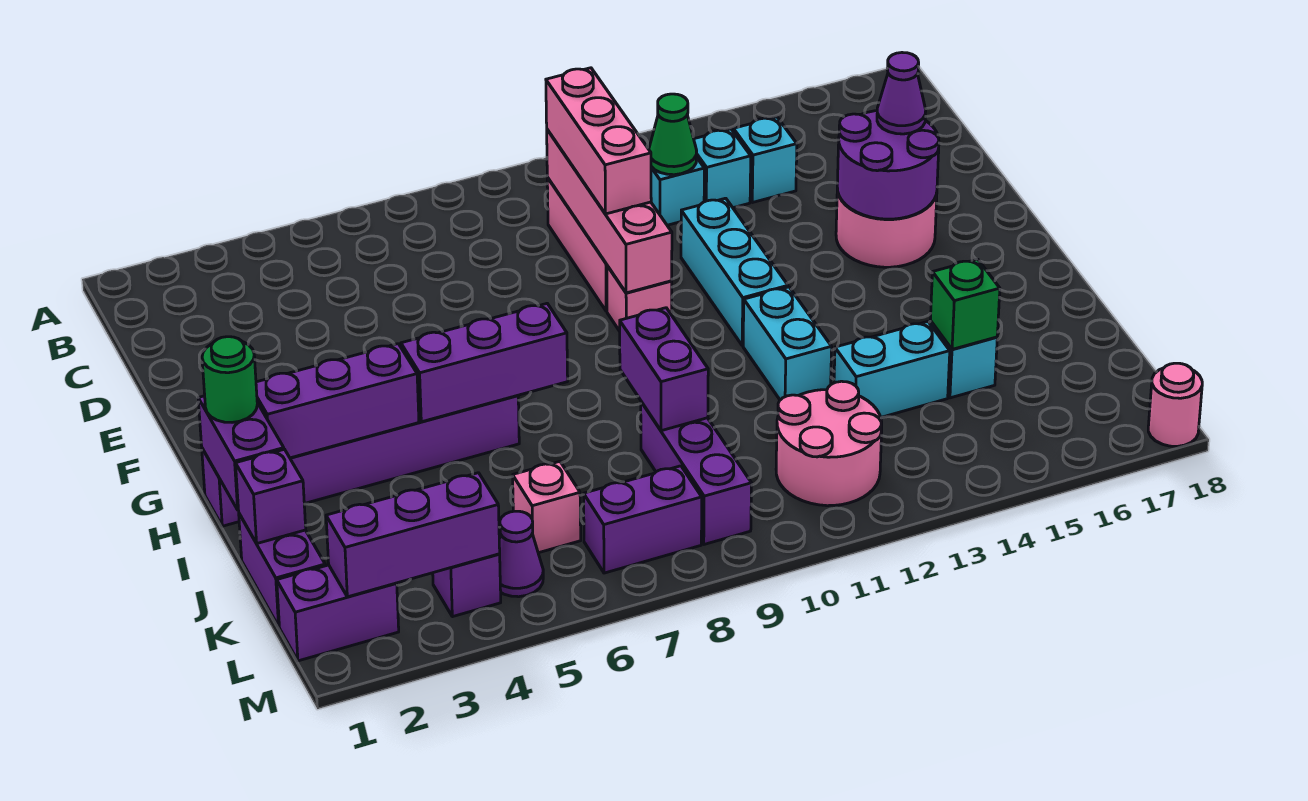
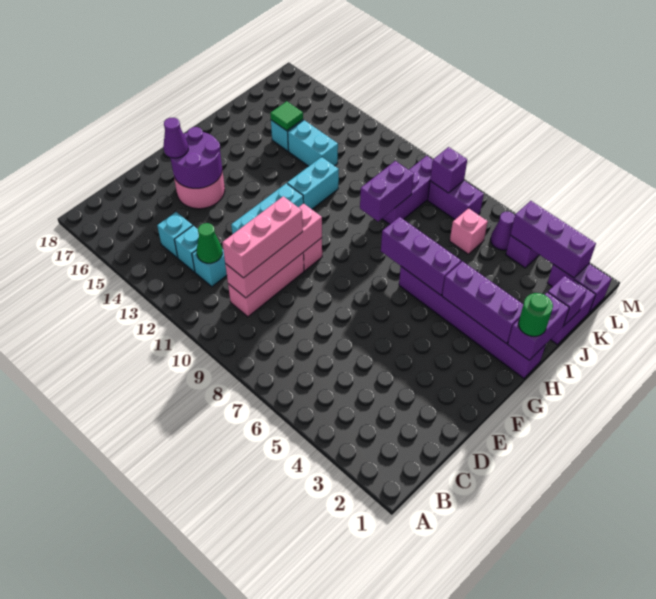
green brick J15 level 2 -> green tile J15 level 2
pink round brick K11:L12 level 1 -> none
none -> purple brick L8 level 2
pink round brick M18 level 1 -> none

